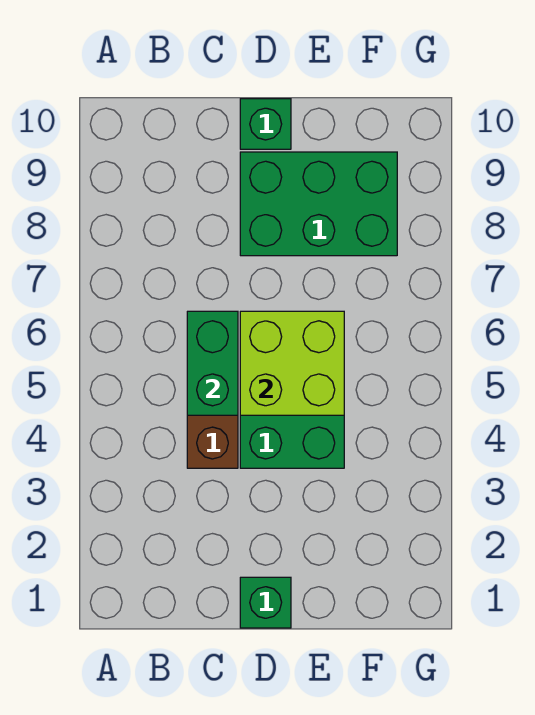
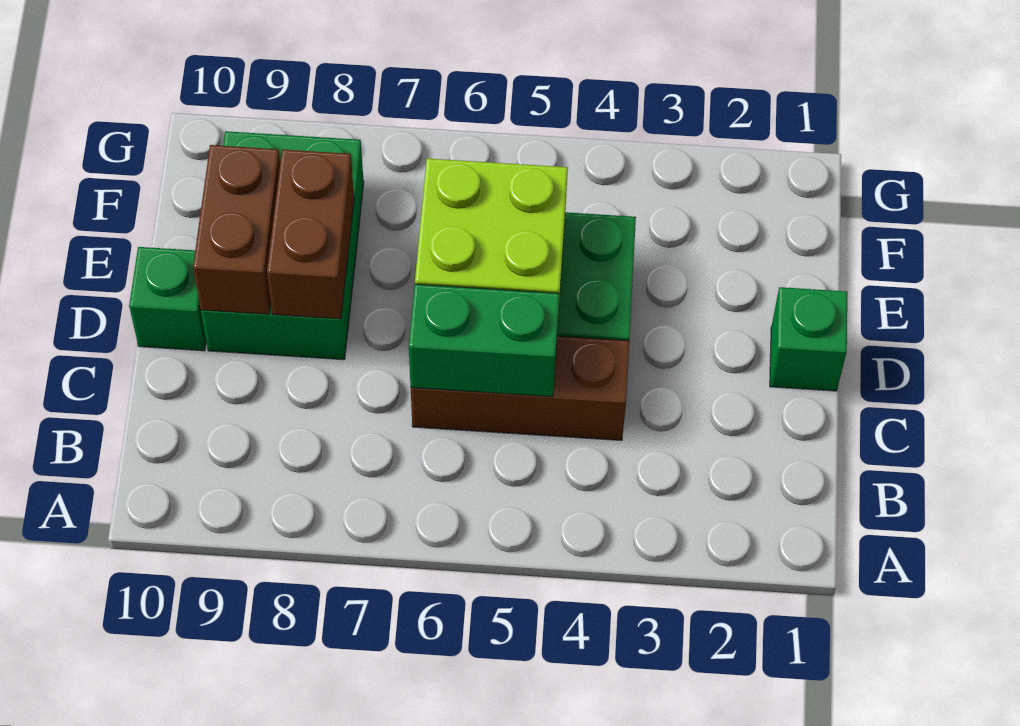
none -> brown brick D8:E8 level 2
none -> brown brick D9:E9 level 2

